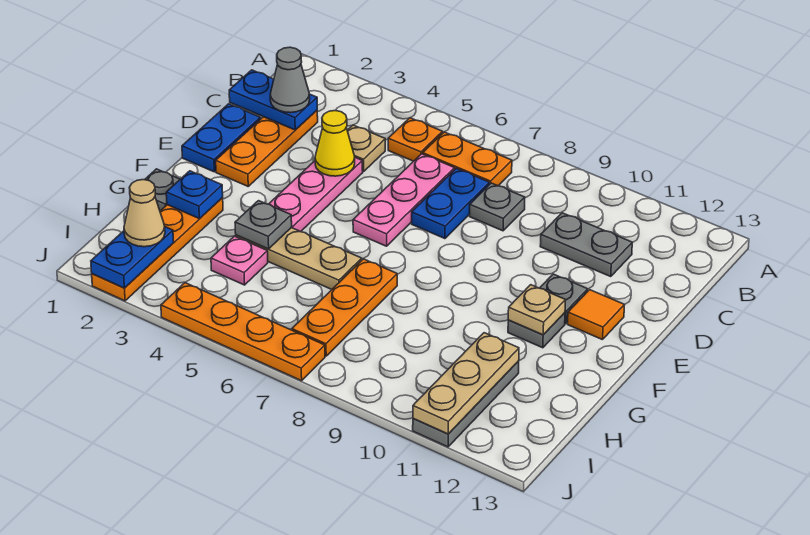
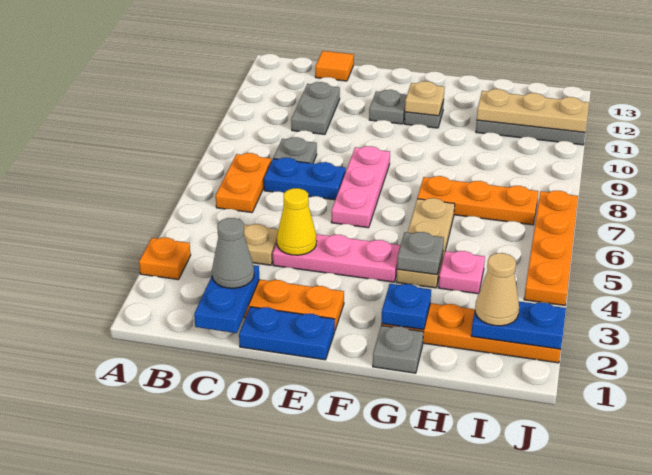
orange plate B5 level 1 -> orange plate A3 level 1
pink plate C6:E6 level 1 -> pink plate E6:E8 level 1
orange tile E12 level 1 -> orange tile C13 level 1

